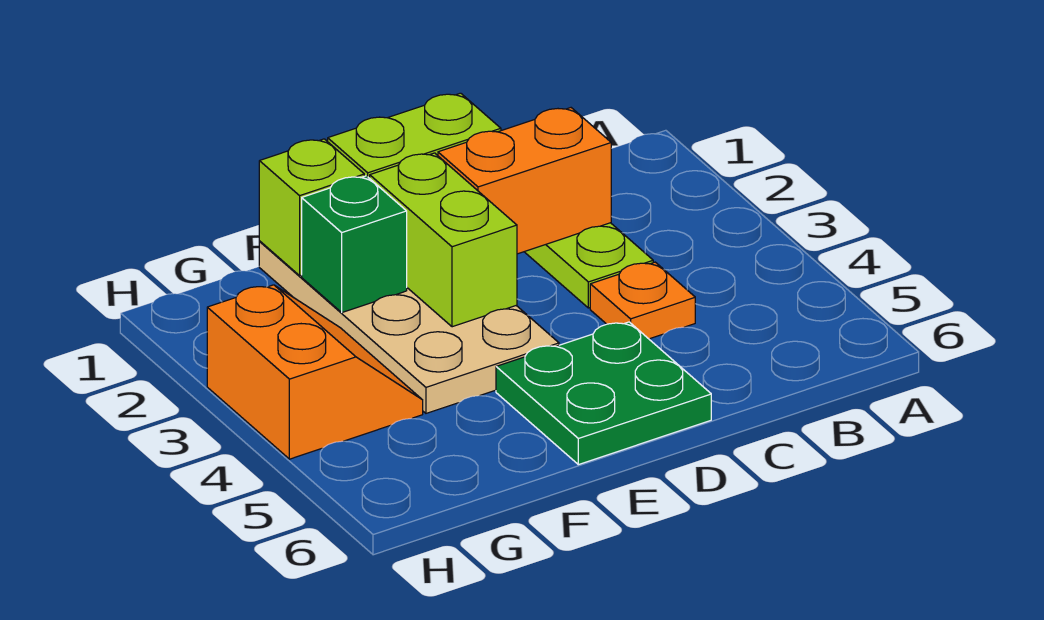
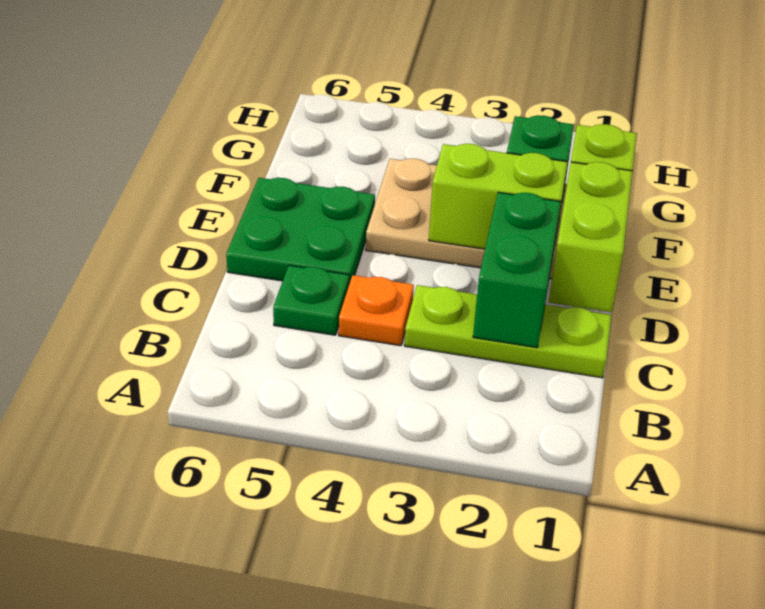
orange brick C2:D2 level 2 -> green brick C2:D2 level 2
none -> green plate C5 level 1
orange slope G3:H4 level 1 top H -> none

